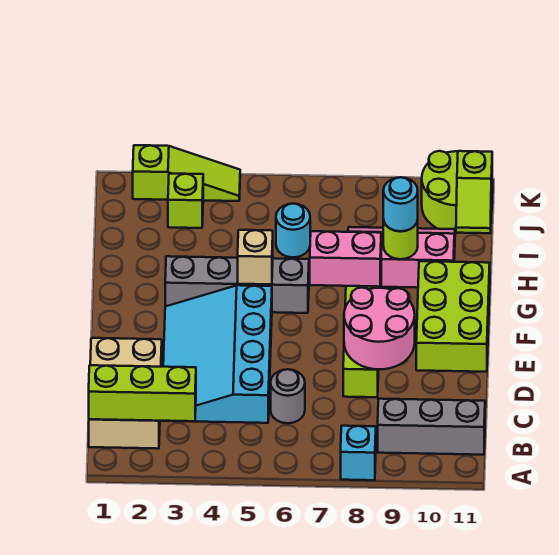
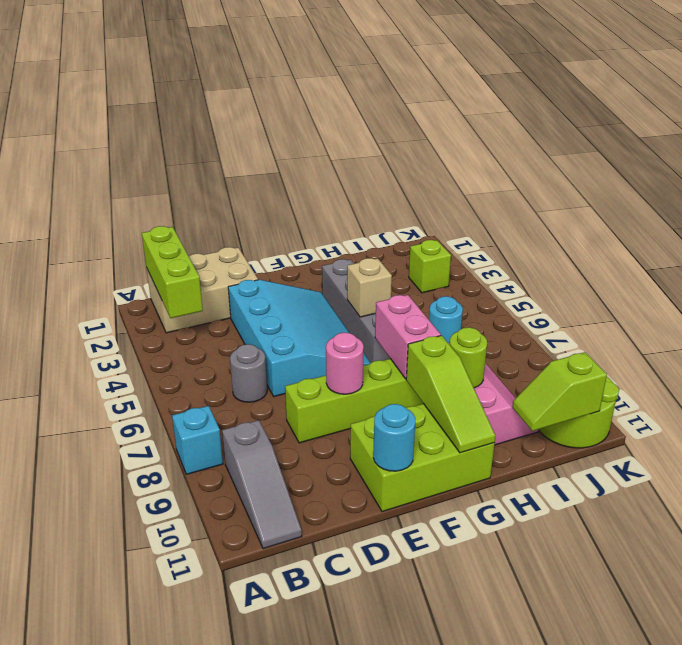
grey brick B9:B11 level 1 -> grey slope B9:B11 level 1 top 9
cyan slope C3:F5 level 1 top 5 -> cyan slope D3:F6 level 1 top D
pink round brick D8:E9 level 2 -> pink round brick E8 level 2
cyan round brick H9 level 3 -> cyan round brick E11 level 2
lime slope K2:K4 level 1 top 2 -> lime slope G9:G11 level 2 top 9

